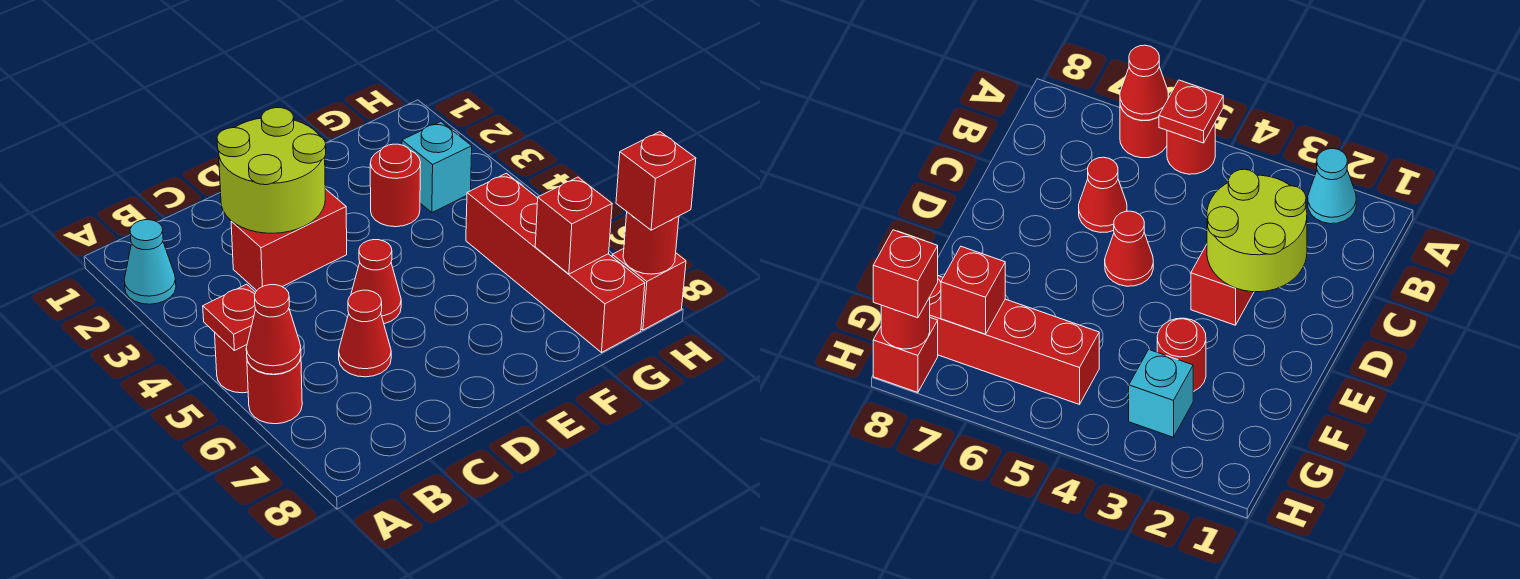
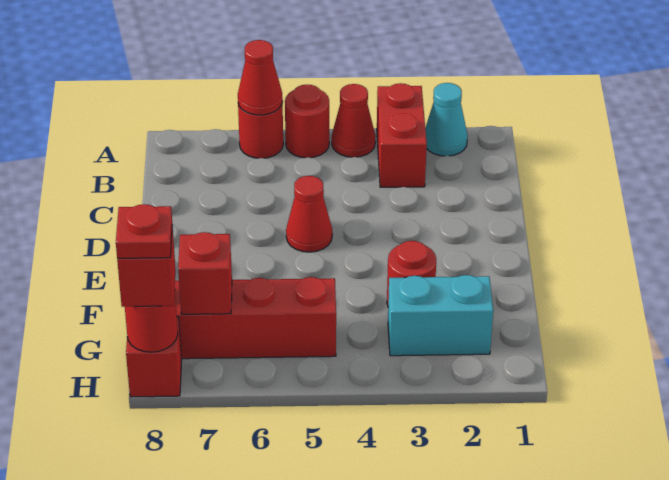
red plate A5 level 2 -> red plate H8 level 4
lime round brick C2:D3 level 2 -> none
red brick C3:D3 level 1 -> red brick A3:B3 level 1
red cone C6 level 1 -> red cone A4 level 1
cyan brick G3 level 1 -> cyan brick G2:G3 level 1

